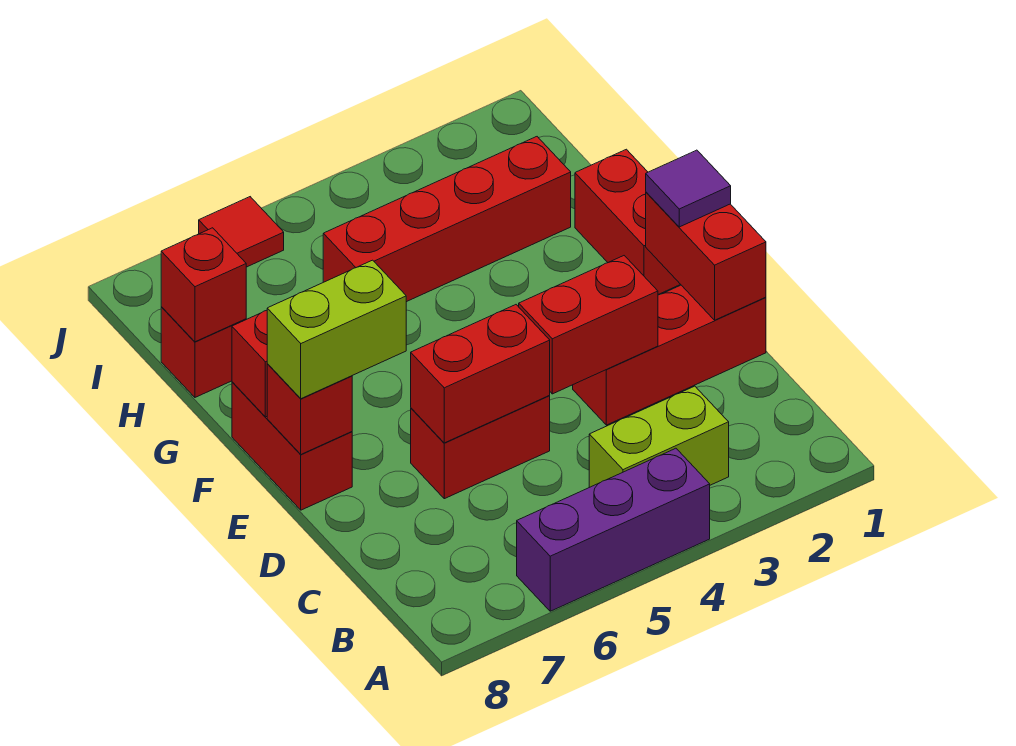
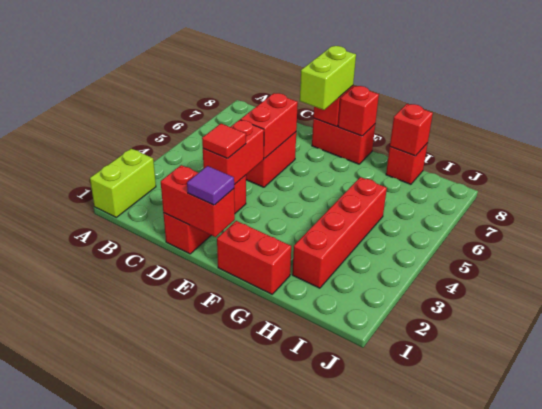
purple brick A4:A6 level 1 -> none
lime brick B3:B4 level 1 -> lime brick A1:A2 level 1
red tile J6 level 1 -> red tile D3 level 3

